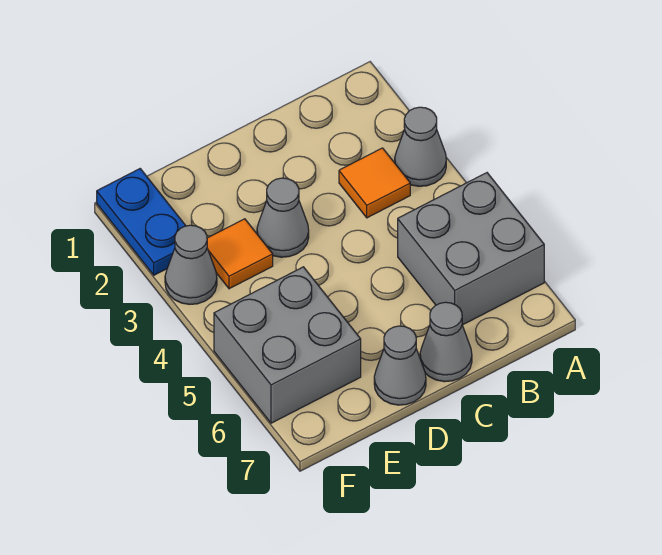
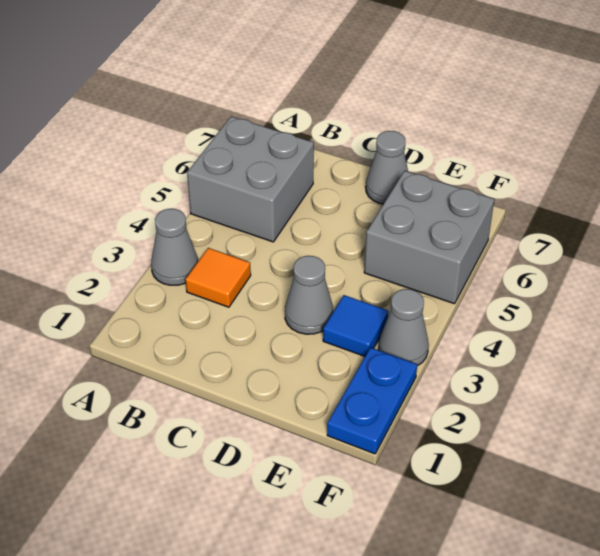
grey cone C7 level 1 -> none
orange tile E3 level 1 -> blue tile E3 level 1

